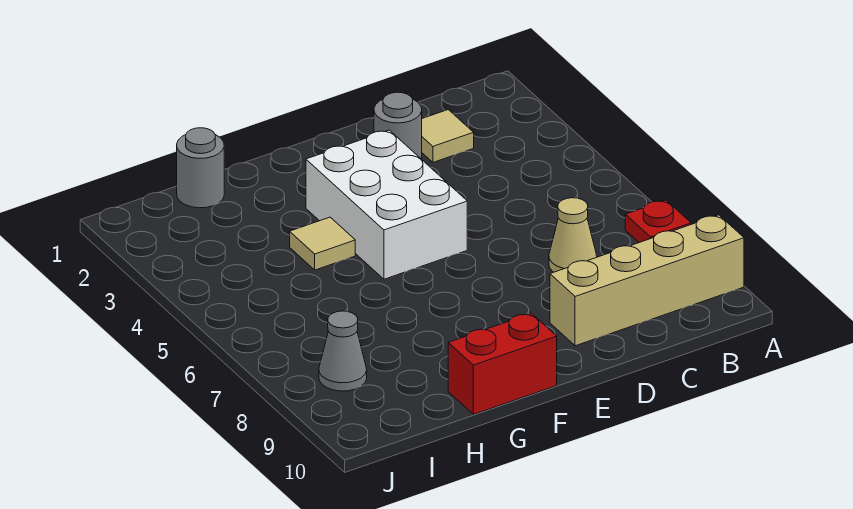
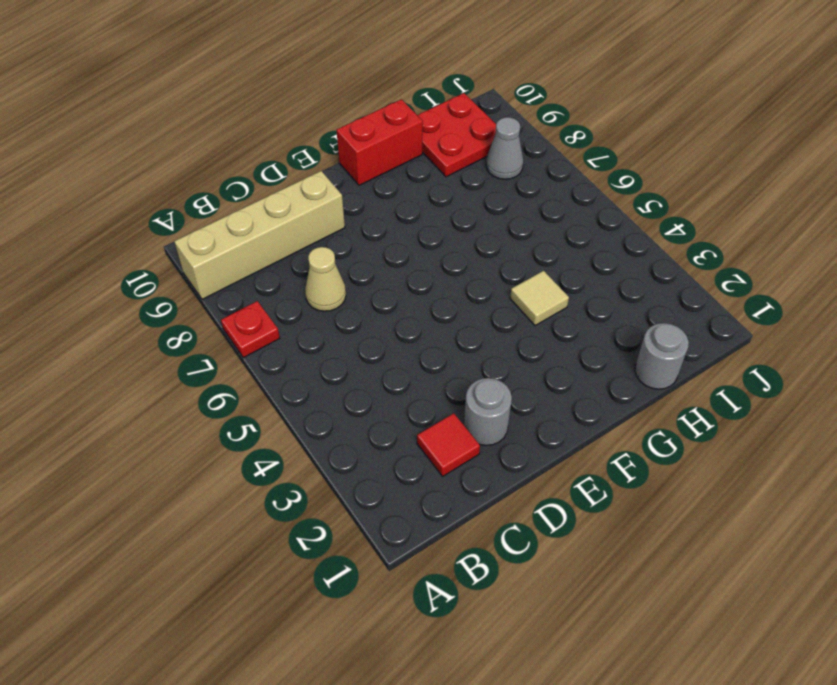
tan tile C2 level 1 -> red tile C2 level 1
white brick E3:F5 level 1 -> none
none -> red plate H9:I10 level 1

